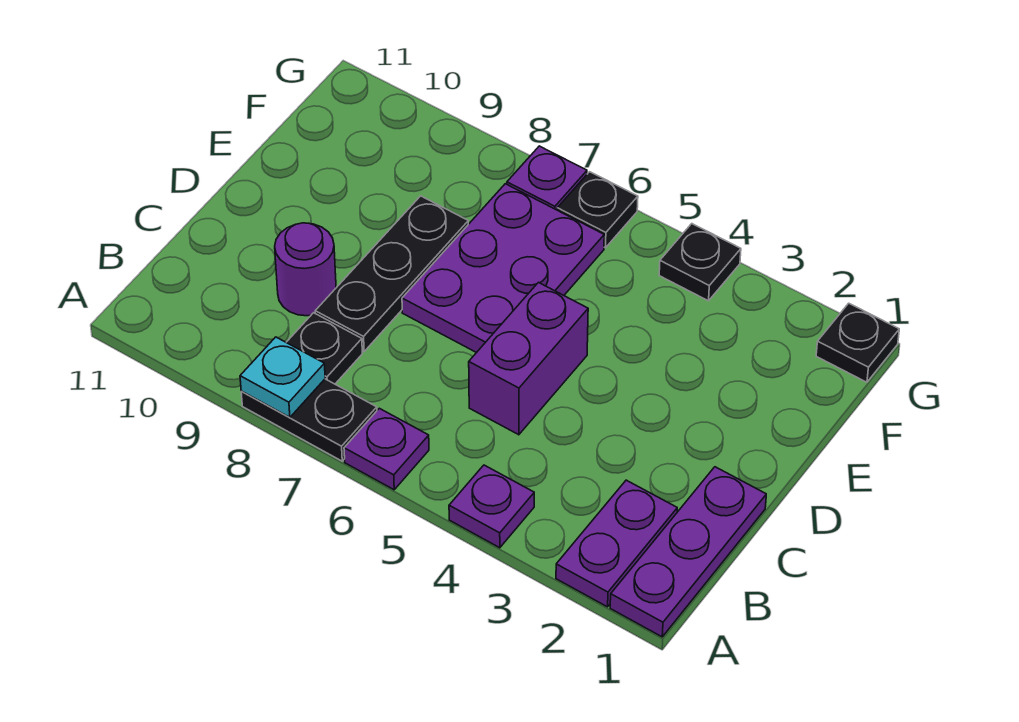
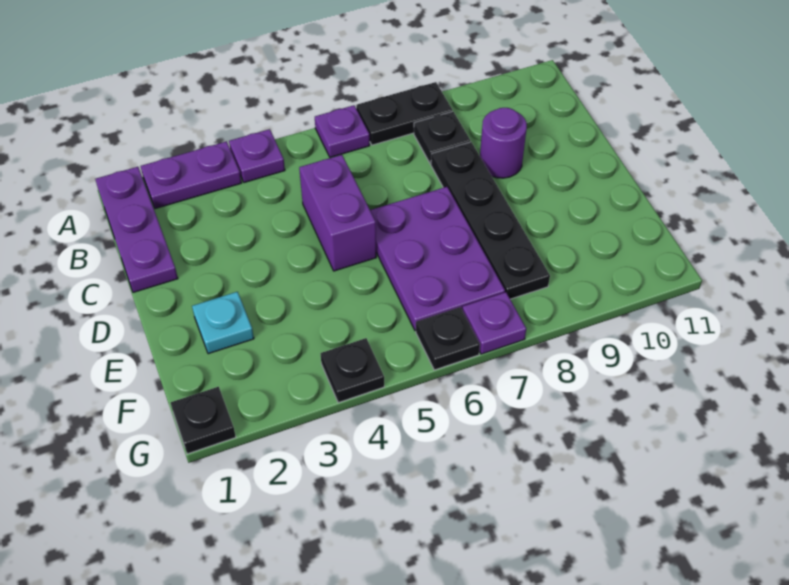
purple plate A2:B2 level 1 -> purple plate A2:A3 level 1
cyan plate A8 level 2 -> cyan plate E2 level 1
black plate C8:E8 level 1 -> black plate C8:F8 level 1

